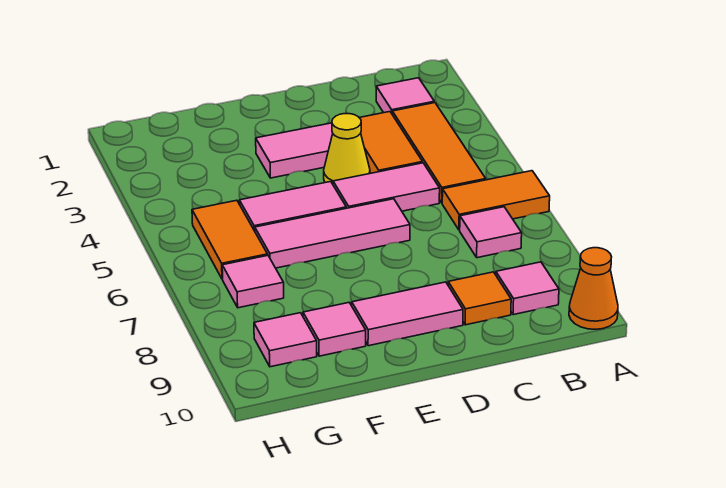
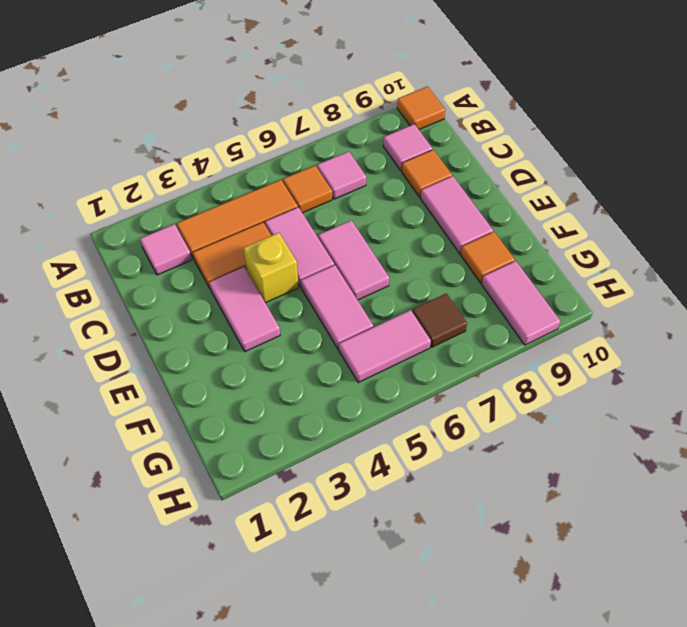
orange tile A6:B6 level 1 -> orange tile B6 level 1
orange cone A10 level 1 -> orange tile A10 level 1
yellow cone D4 level 1 -> yellow brick D4 level 1
pink tile D6:F6 level 1 -> pink tile D6:E6 level 1
pink tile F9 level 1 -> orange tile F9 level 1
orange tile G5:G6 level 1 -> pink tile G5:G6 level 1
pink tile G7 level 1 -> brown tile G7 level 1
pink tile G9 level 1 -> pink tile G9:H9 level 1

